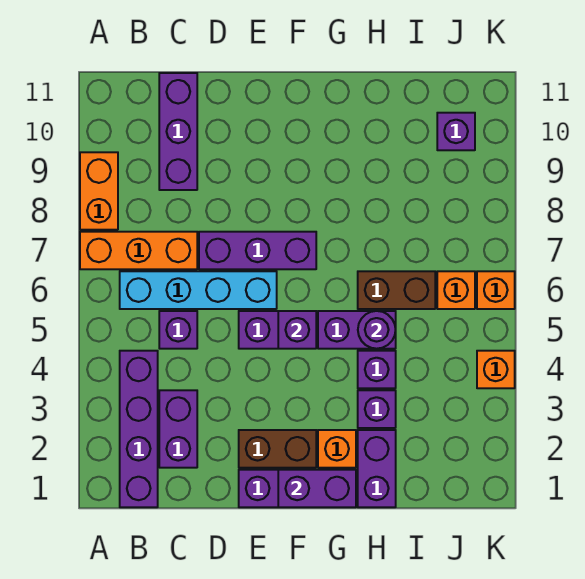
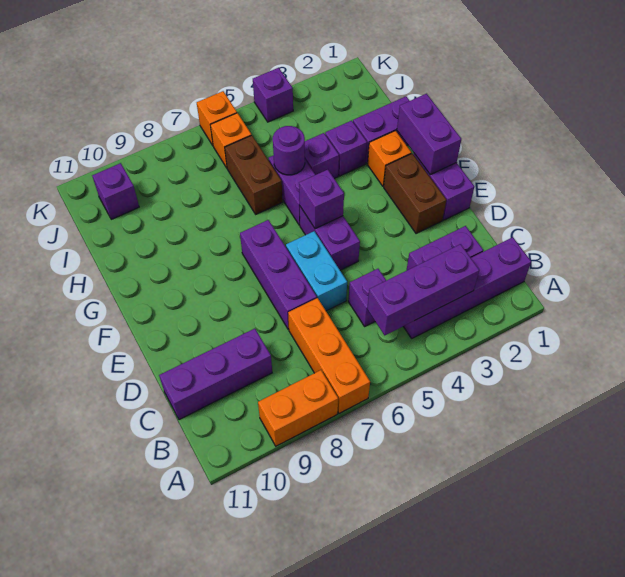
none -> purple brick B3:B5 level 2
cyan brick B6:E6 level 1 -> cyan brick D6:E6 level 1
orange brick K4 level 1 -> purple brick K4 level 1

